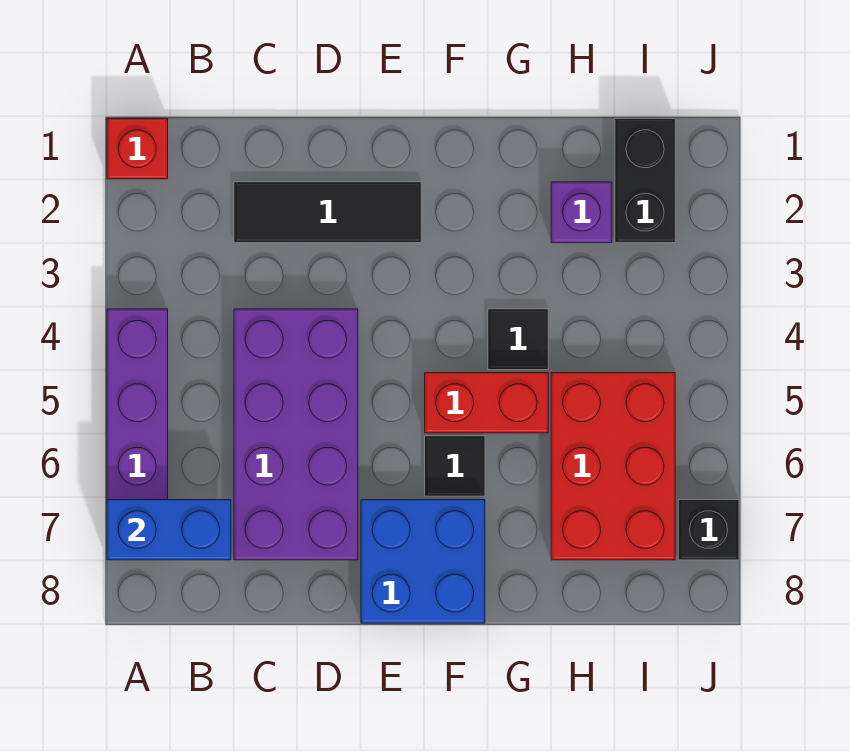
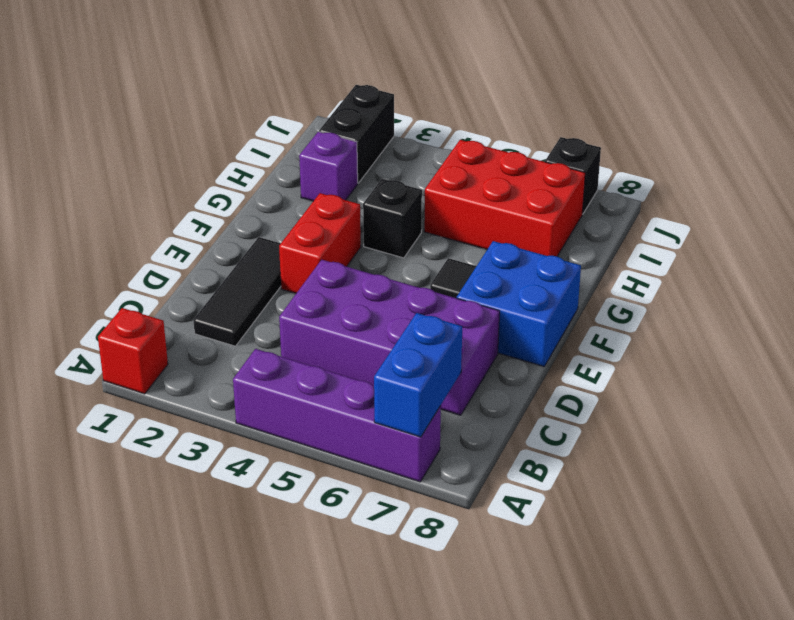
red brick F5:G5 level 1 -> red brick E3:F3 level 1
black tile G4 level 1 -> black brick G4 level 1
black brick I1:I2 level 1 -> black brick I2:J2 level 1

